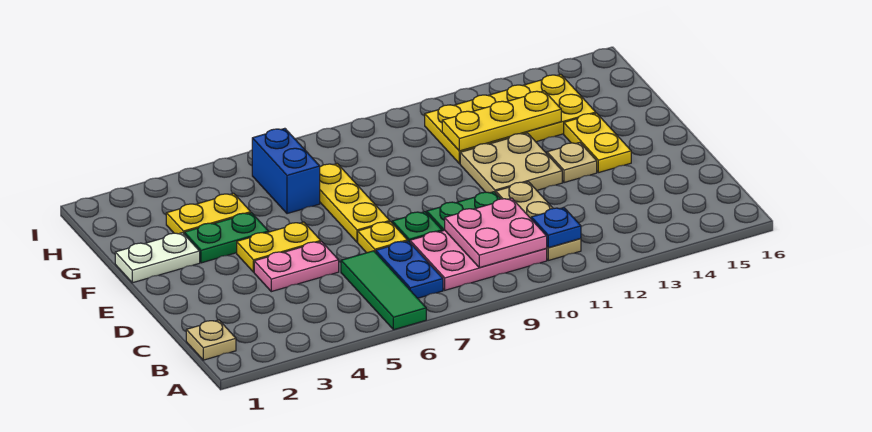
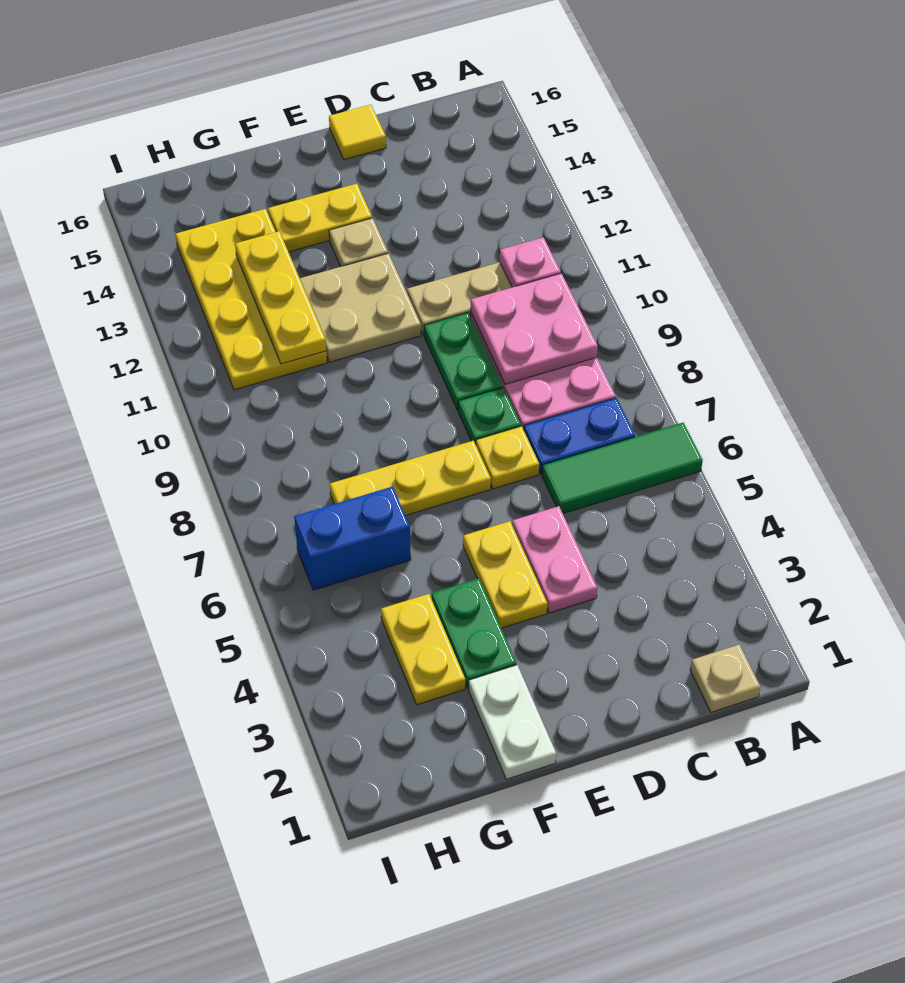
blue plate B11 level 2 -> pink plate B11 level 2
none -> yellow tile D16 level 1

